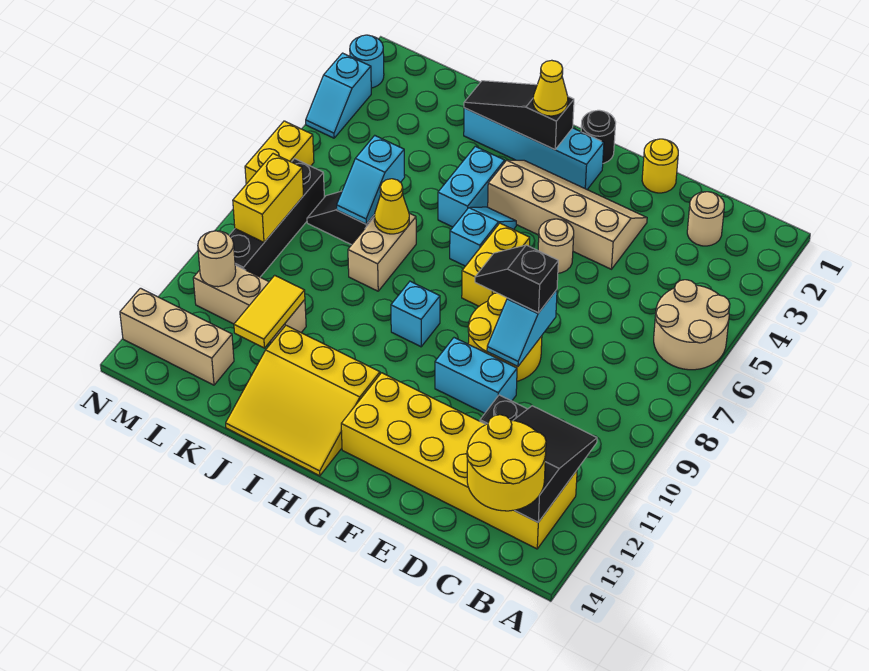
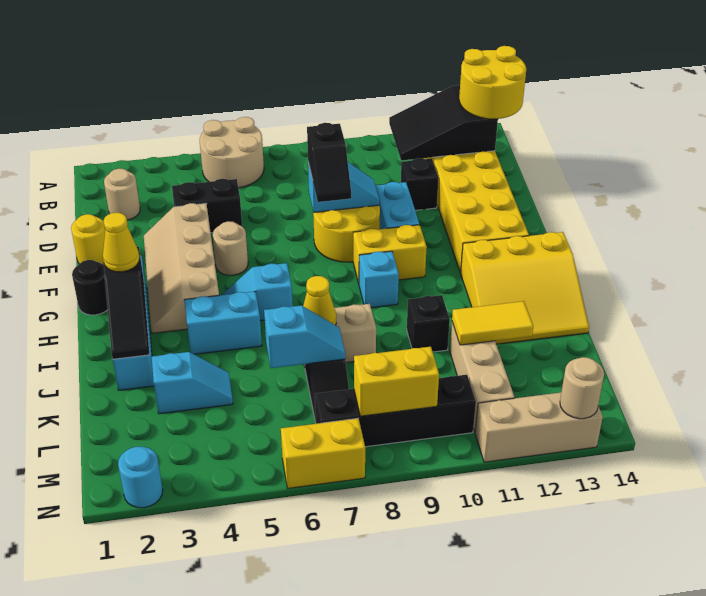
none -> black brick D4:D5 level 1
yellow brick G6:G7 level 1 -> yellow brick G9:G10 level 1
yellow slope H12:J14 level 1 top 12 -> yellow slope H12:J14 level 1 top H
none -> black brick J10 level 1
tan brick L13:N13 level 1 -> tan brick N11:N13 level 1
tan round brick M11 level 2 -> tan round brick N13 level 2
cyan slope N3:N4 level 1 top 3 -> cyan slope K3:K4 level 1 top 3

